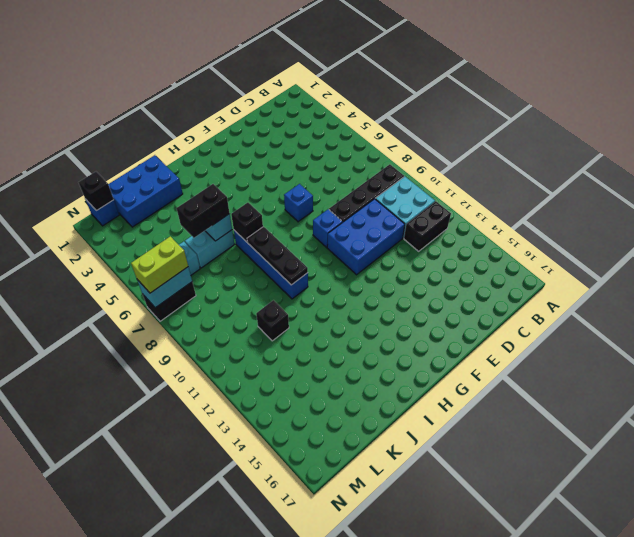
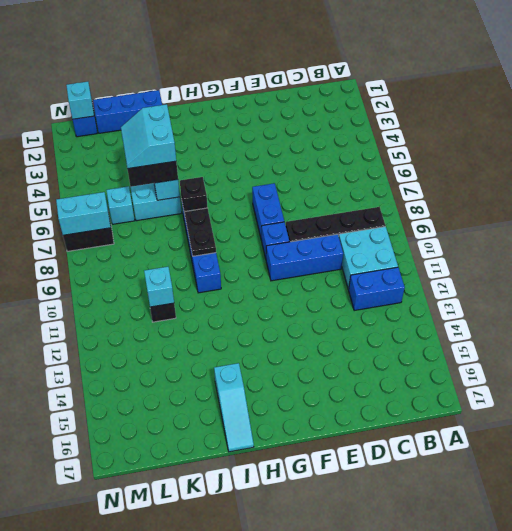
black brick B12:C12 level 1 -> blue brick B12:C12 level 1
blue brick D10:F11 level 1 -> blue brick D10:F10 level 1
blue brick F7 level 1 -> blue brick F7:F8 level 1
black plate I8:I10 level 2 -> black plate I8:I9 level 2
none -> cyan slope I15:I17 level 1 top 15
blue brick J1:L2 level 1 -> blue brick J1:L1 level 1
none -> cyan slope J5:K6 level 4 top J
none -> cyan brick K11 level 2
black brick M1 level 2 -> cyan brick M1 level 2
lime brick M7:N7 level 3 -> none

